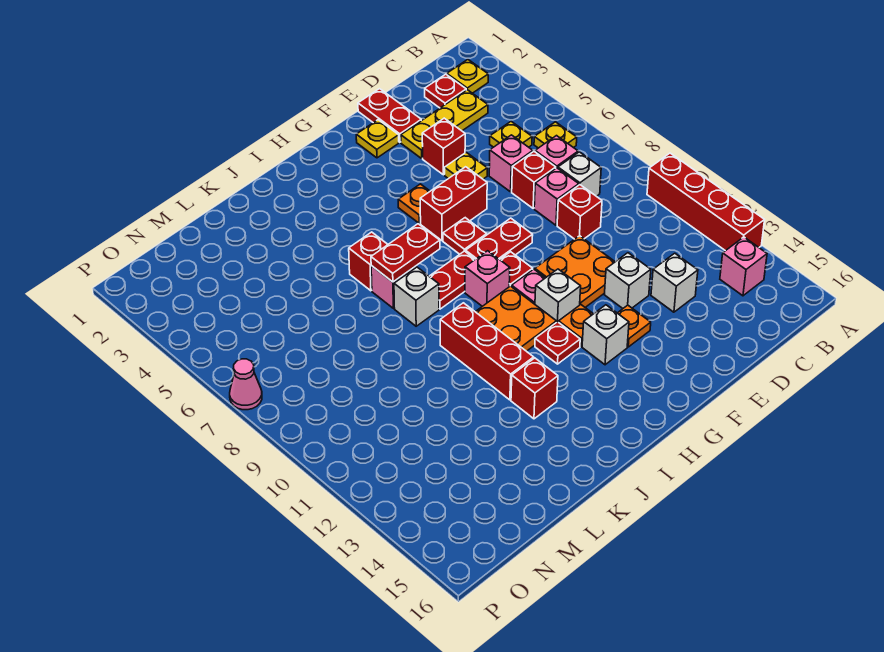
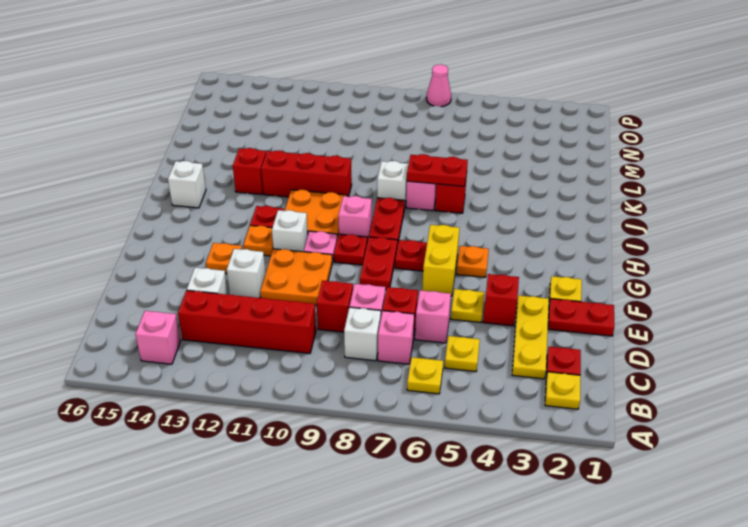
red brick A10:A13 level 1 -> red brick C10:C13 level 1
red brick F6:G6 level 1 -> yellow brick F6:G6 level 1
white brick G13 level 1 -> white brick I15 level 1
red plate I7:J7 level 2 -> red plate J6:J7 level 2

